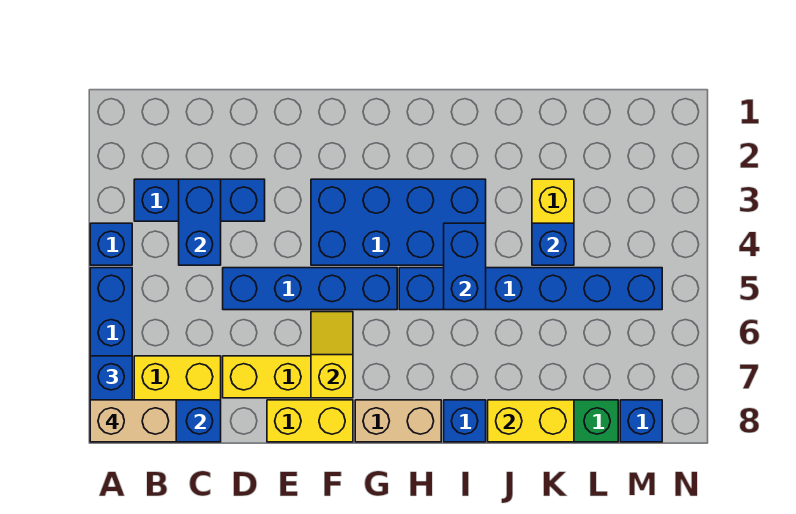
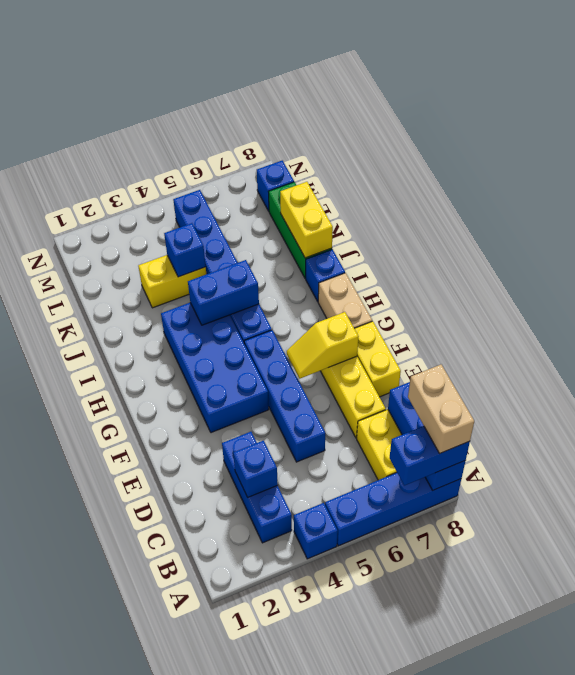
blue brick C3:C4 level 2 -> blue brick C3 level 2

